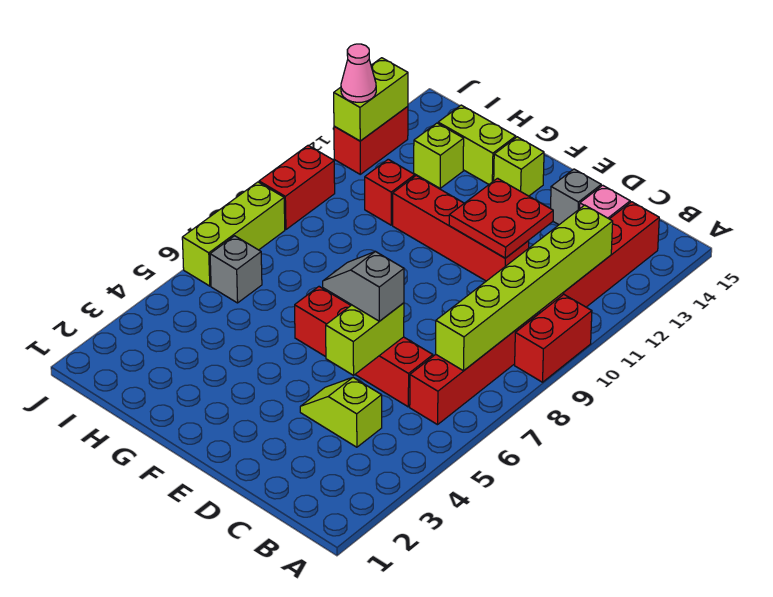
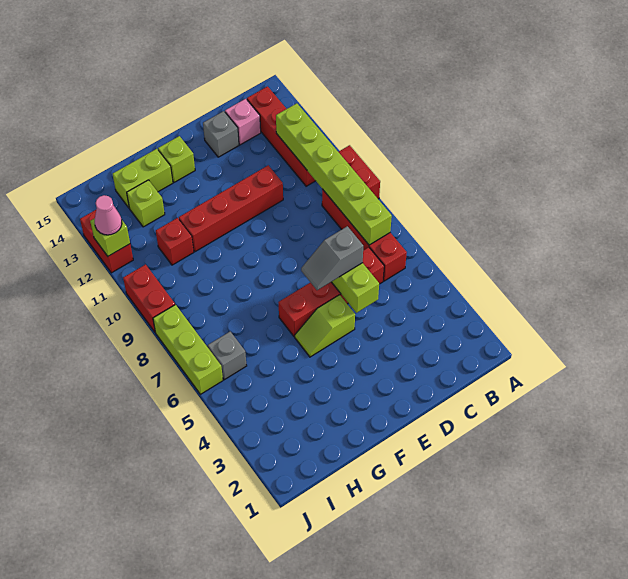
lime slope C4:D4 level 1 top C -> lime slope E5:F5 level 1 top E
red plate D11:E12 level 2 -> none
lime brick J12:J13 level 2 -> lime brick J12 level 2

